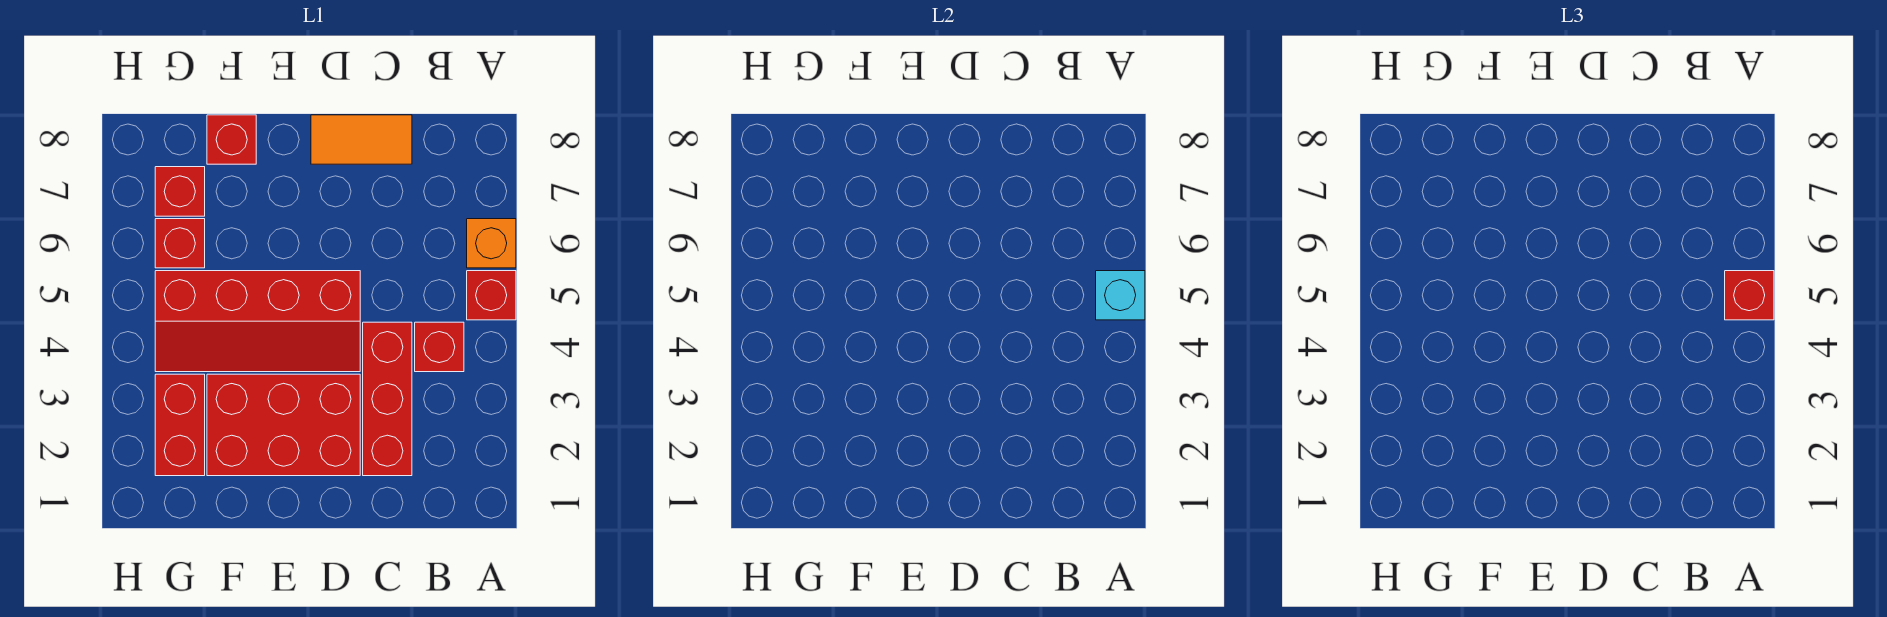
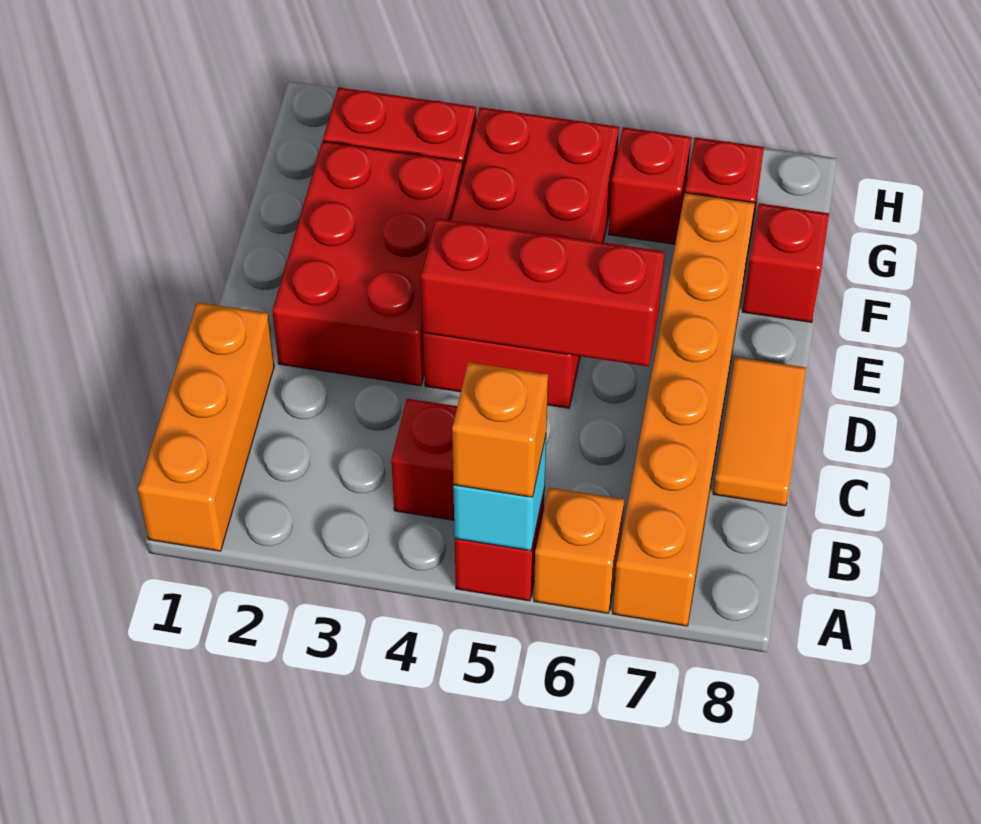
none -> orange brick A1:C1 level 1
red brick A5 level 3 -> orange brick A5 level 3
none -> orange brick A7:F7 level 1
red brick C2:C4 level 1 -> red brick D4:D6 level 2
red slope D4:G5 level 1 top 5 -> red brick D4:G5 level 1

